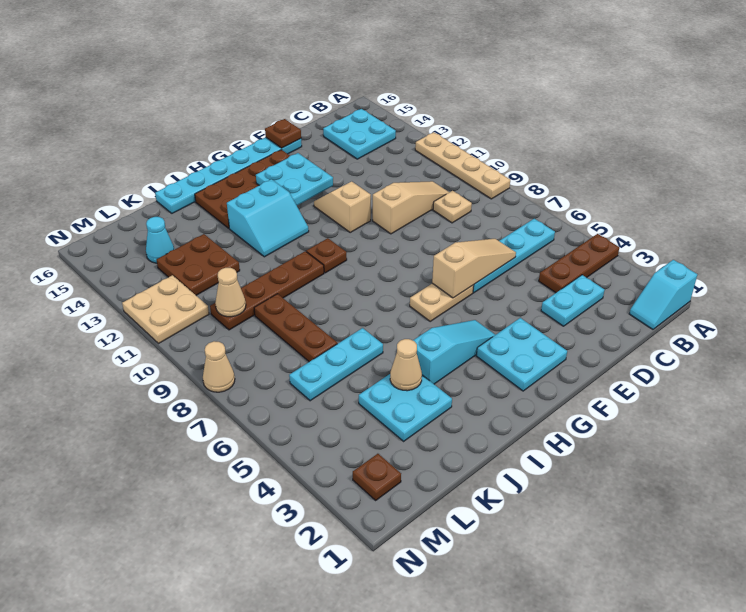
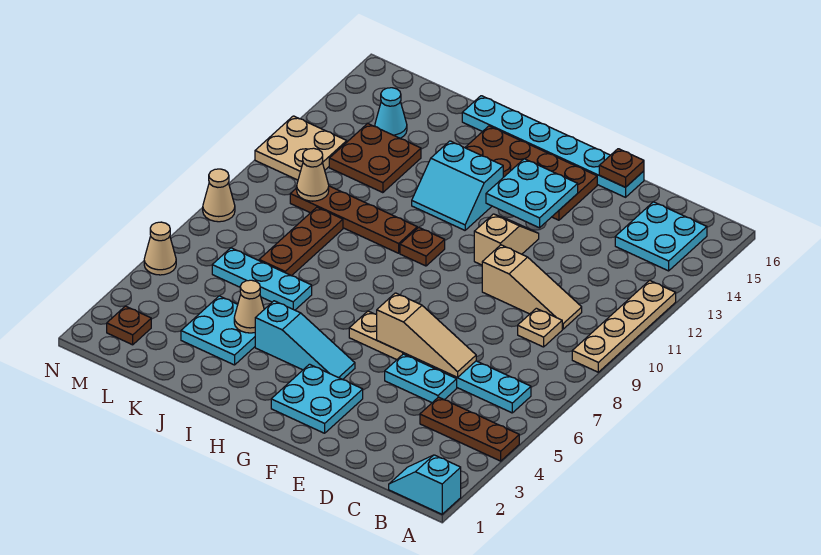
cyan plate C3:D3 level 1 -> cyan plate D5:E5 level 1
none -> tan cone N5 level 1

